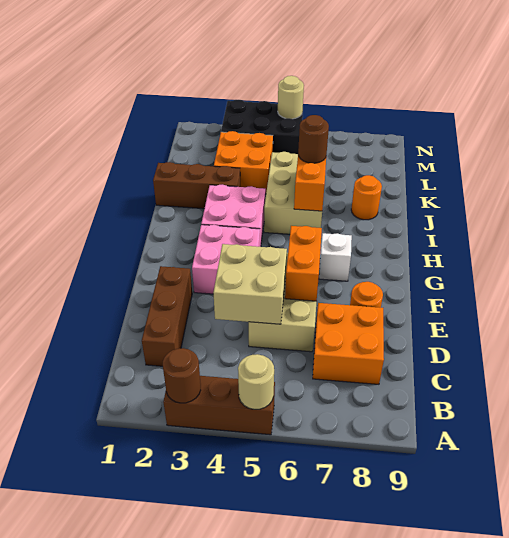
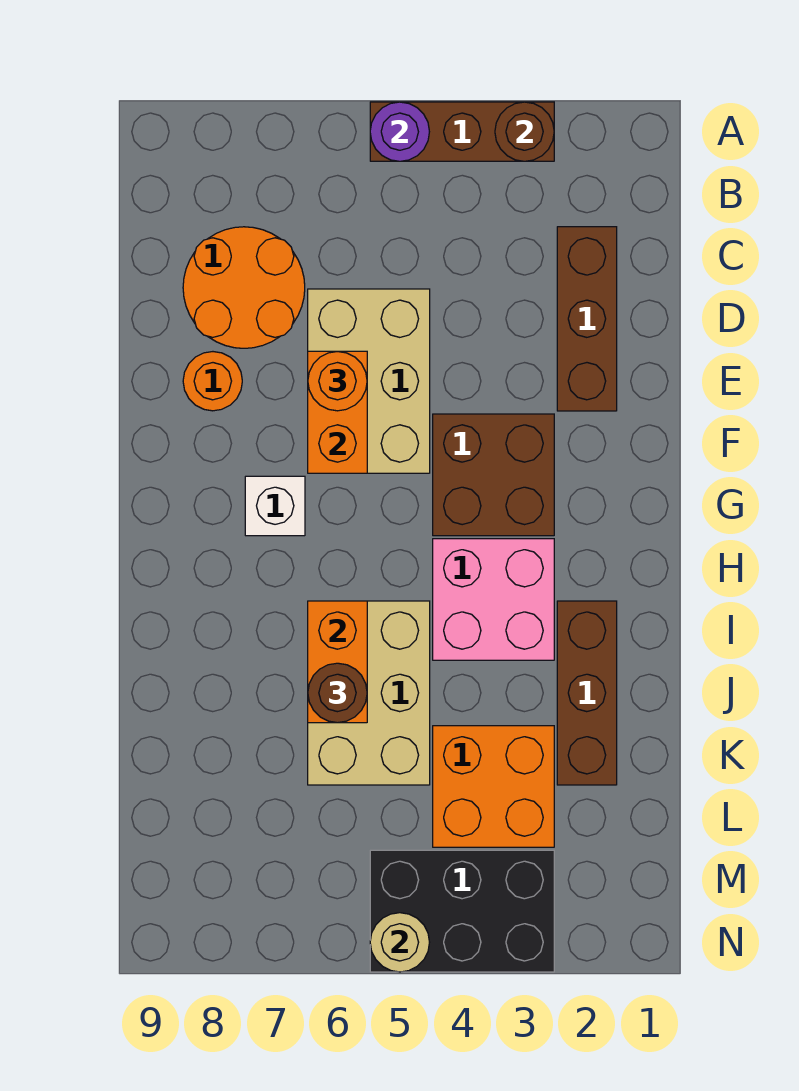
tan round brick A5 level 2 -> purple round brick A5 level 2
orange brick C7:D8 level 1 -> orange round brick C7:D8 level 1
tan brick D4:E5 level 2 -> none
pink brick F3:G4 level 1 -> brown brick F3:G4 level 1
brown brick J1:J3 level 1 -> brown brick I2:K2 level 1
orange round brick J8 level 1 -> orange round brick E6 level 3

